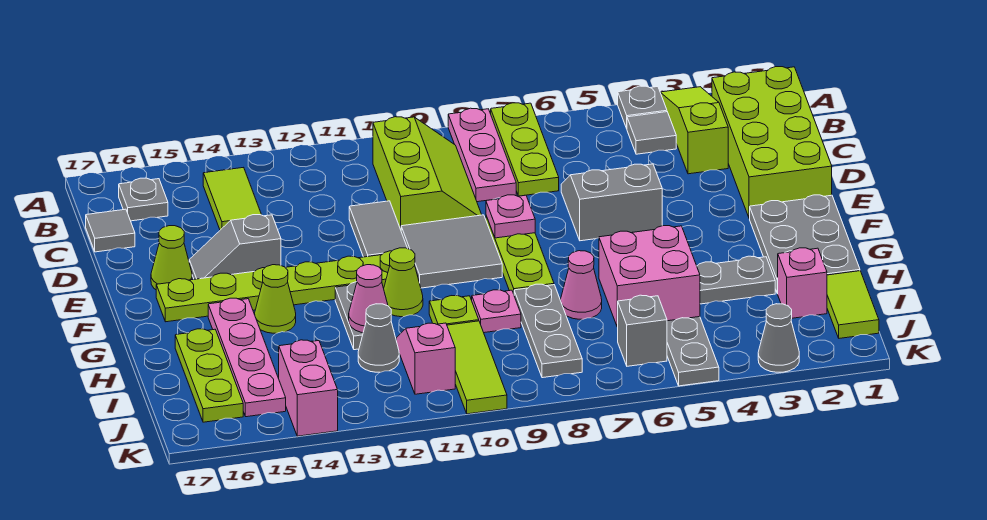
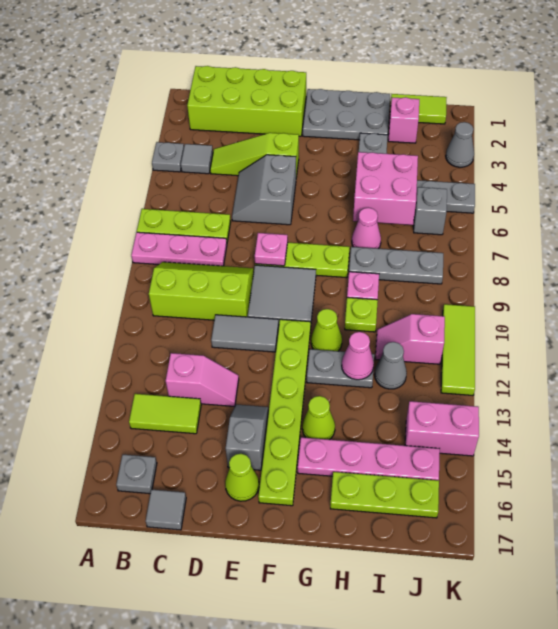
lime slope A3:C3 level 1 top C -> lime slope C4:E4 level 1 top E
none -> pink slope C13:D13 level 1 top C
grey slope E14:E15 level 1 top 14 -> grey slope E14:E15 level 1 top 15
lime tile I10:K10 level 1 -> lime tile K10:K12 level 1

